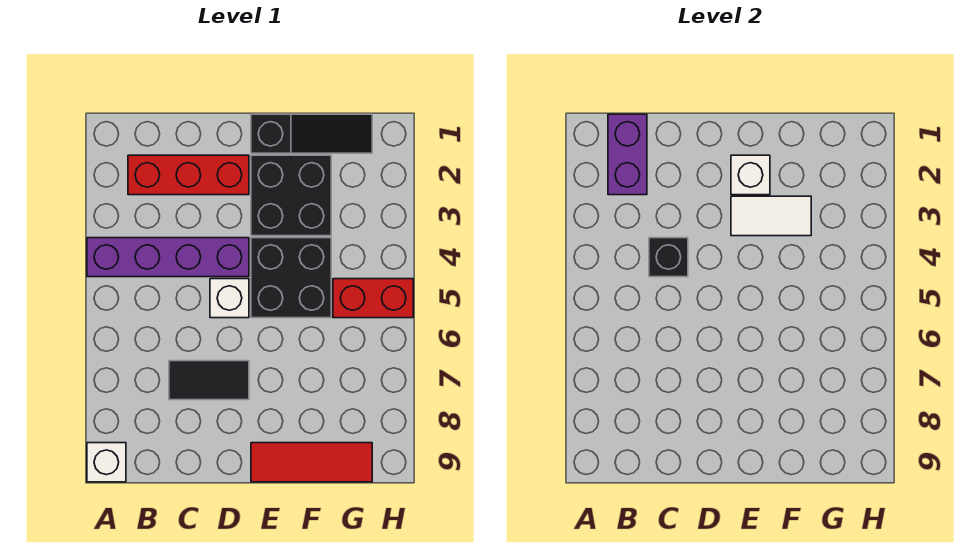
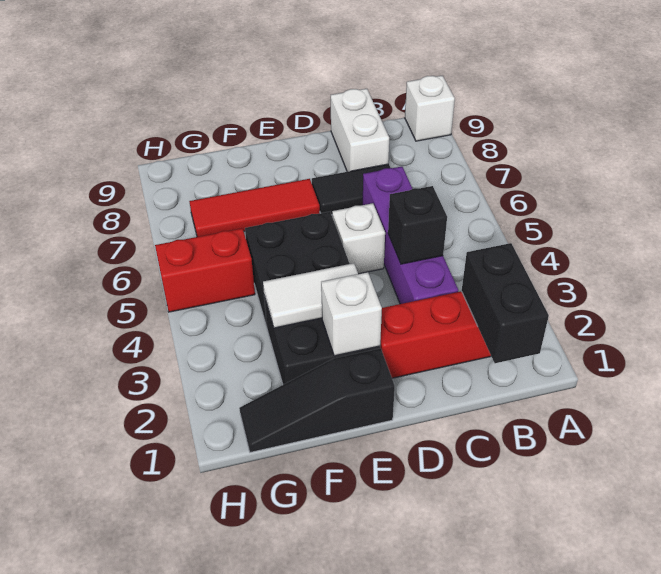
purple brick A4:D4 level 1 -> purple brick C3:C6 level 1
purple brick B1:B2 level 2 -> black brick B1:B2 level 2
none -> white brick C8:C9 level 1
red tile E9:G9 level 1 -> red tile E7:G7 level 1

